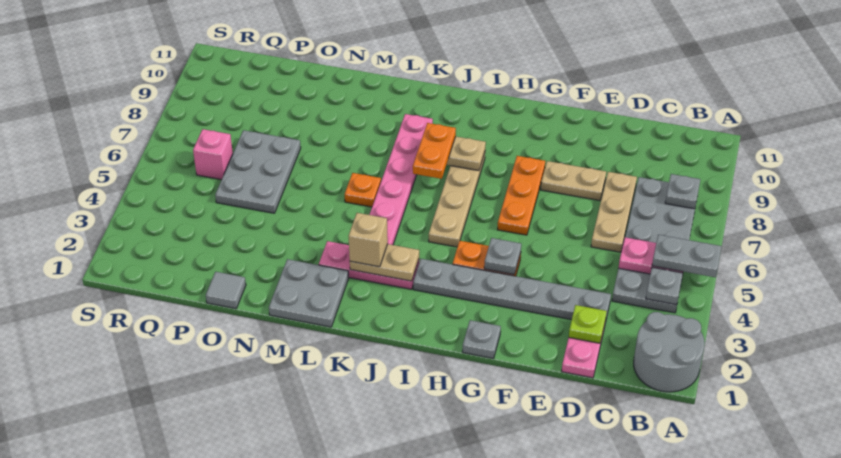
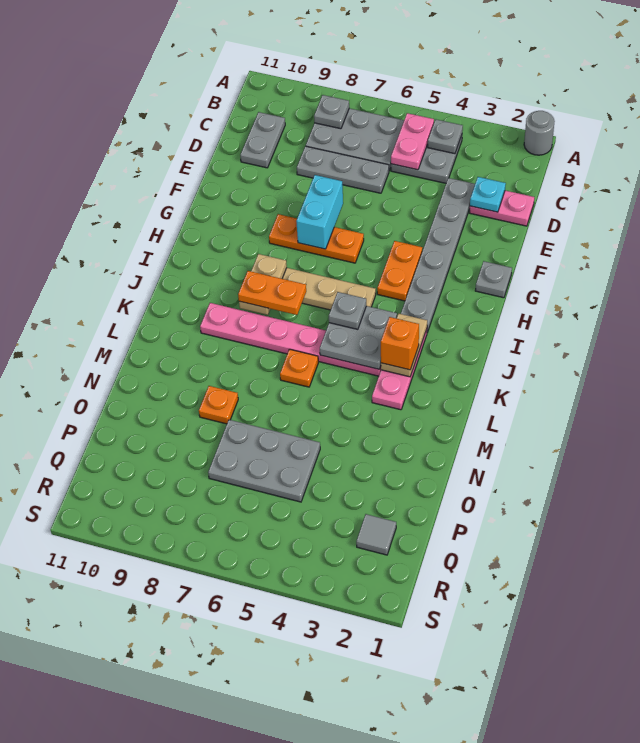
grey round brick A1:B2 level 1 -> grey round brick A1 level 1
grey plate A5:B5 level 3 -> grey plate C10:D10 level 1
lime plate D2 level 2 -> cyan plate D2 level 2
tan plate D6:D8 level 1 -> grey plate D6:D8 level 1
tan plate E8:F8 level 1 -> none
none -> cyan brick F7:G7 level 2
grey plate G4 level 2 -> grey plate J5 level 3
tan brick K3 level 3 -> orange brick K3 level 3
grey plate L1:M2 level 1 -> grey plate J4:K5 level 2
none -> orange plate N8 level 1
grey tile O1 level 1 -> grey tile Q2 level 1
pink brick Q6 level 1 -> none

